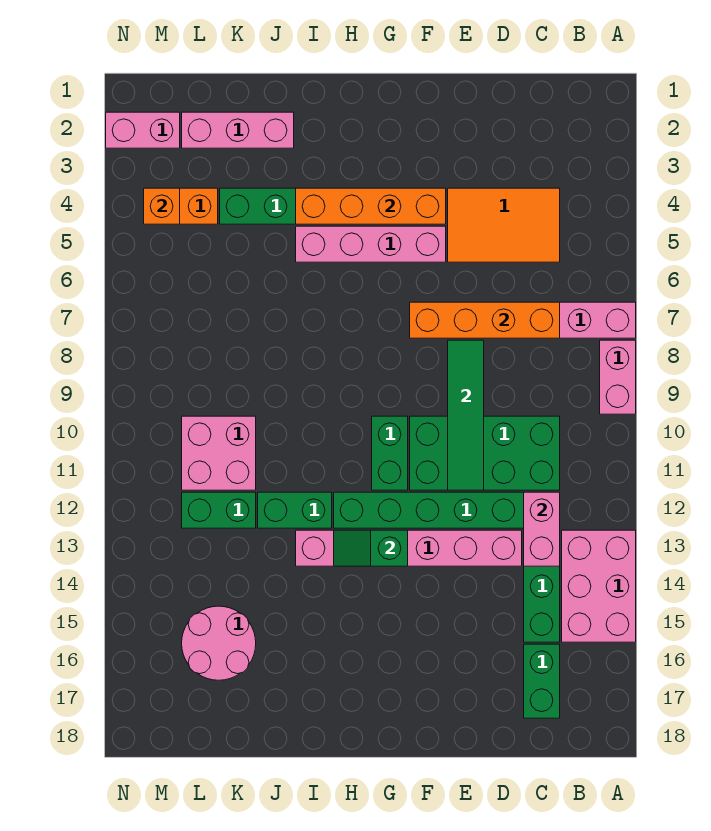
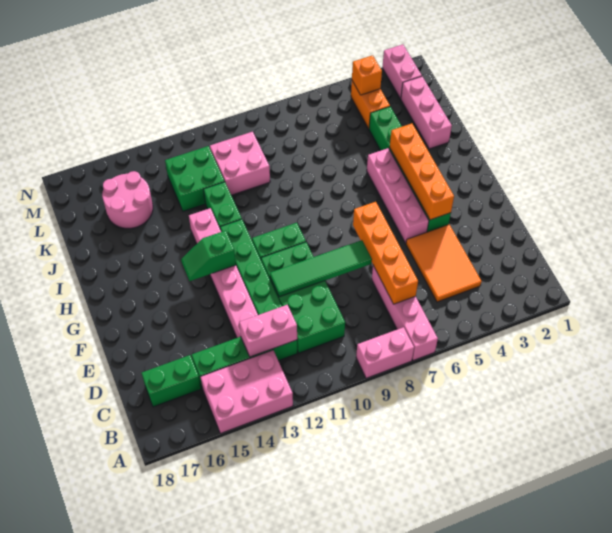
green slope G13:H13 level 2 top G -> green slope G13:G14 level 2 top 13
green brick K12:L12 level 1 -> green brick K12:L13 level 1

